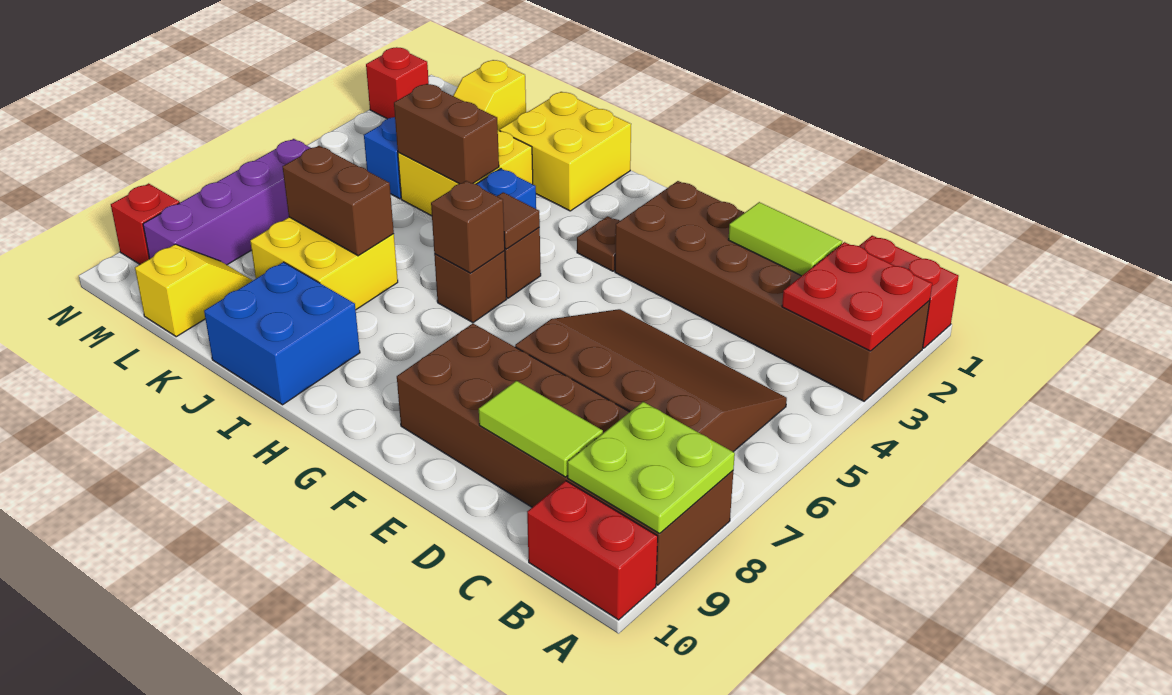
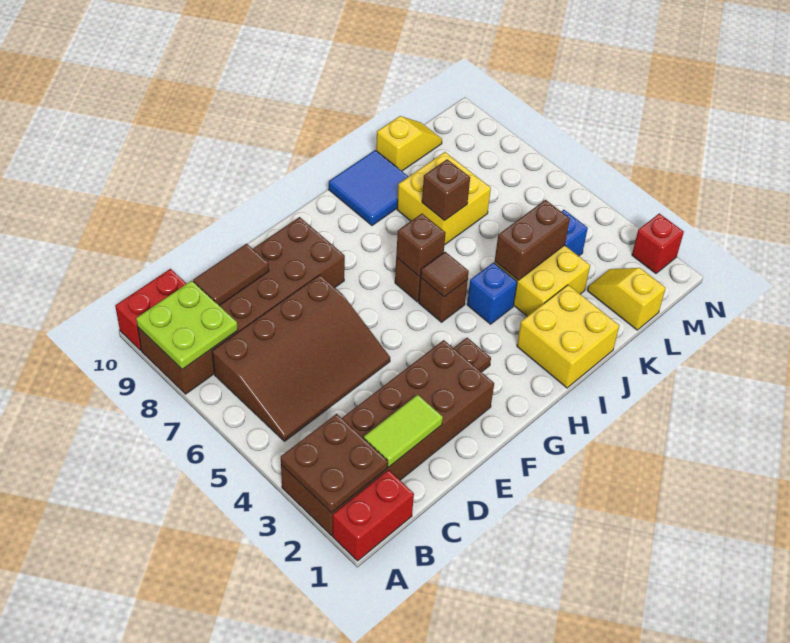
red plate A2:B3 level 2 -> brown plate A2:B3 level 2
lime tile C9:D9 level 2 -> brown tile C9:D9 level 2
blue brick I9:J10 level 1 -> blue tile I9:J10 level 1
brown brick J7:K7 level 2 -> brown brick J7 level 2
yellow slope L9:L10 level 1 top 10 -> yellow slope K10:L10 level 1 top K
purple brick M6:M9 level 1 -> none
red brick N9 level 1 -> none

